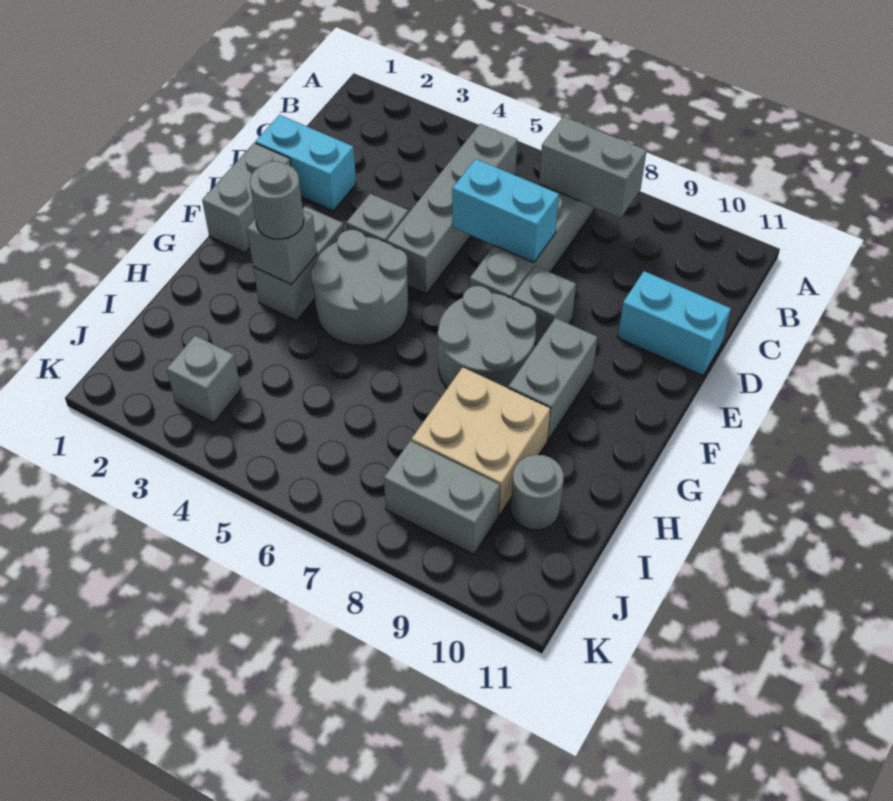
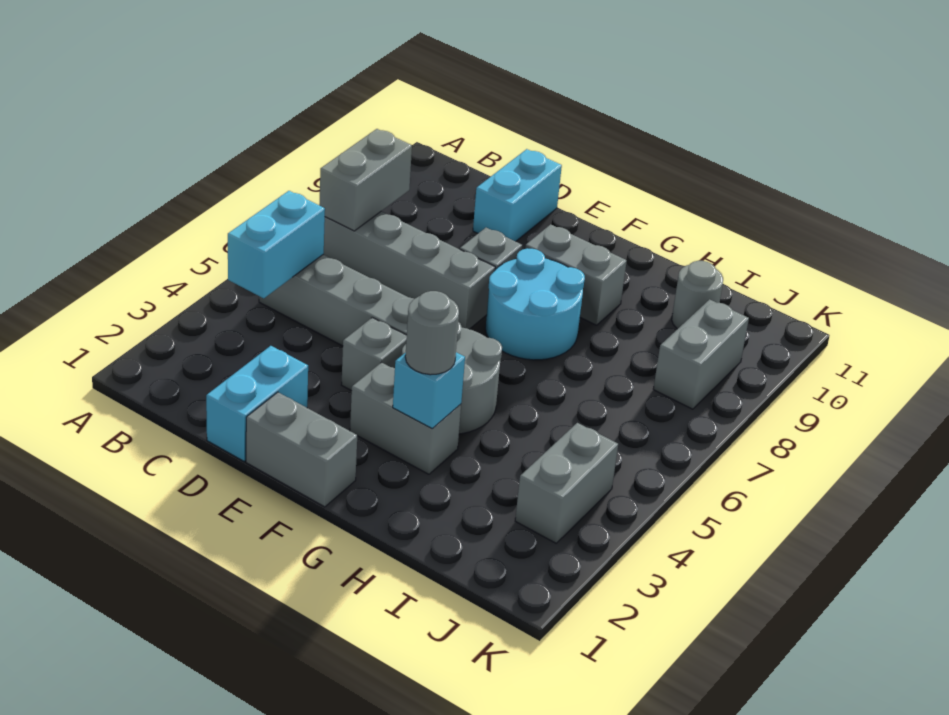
cyan brick D6:D7 level 2 -> cyan brick B4:B5 level 2
grey round brick F7:G8 level 1 -> cyan round brick F7:G8 level 1
grey brick G3 level 2 -> cyan brick G3 level 2
tan brick H8:I9 level 1 -> none
grey brick J3 level 1 -> grey brick J3:J4 level 1

